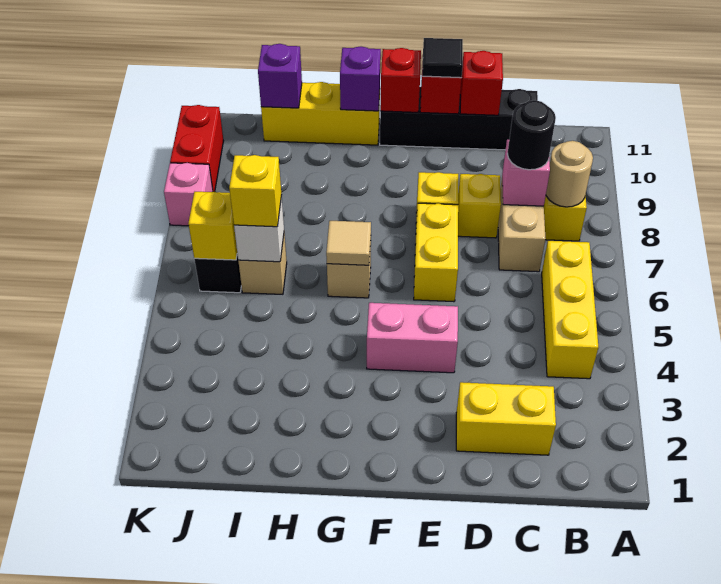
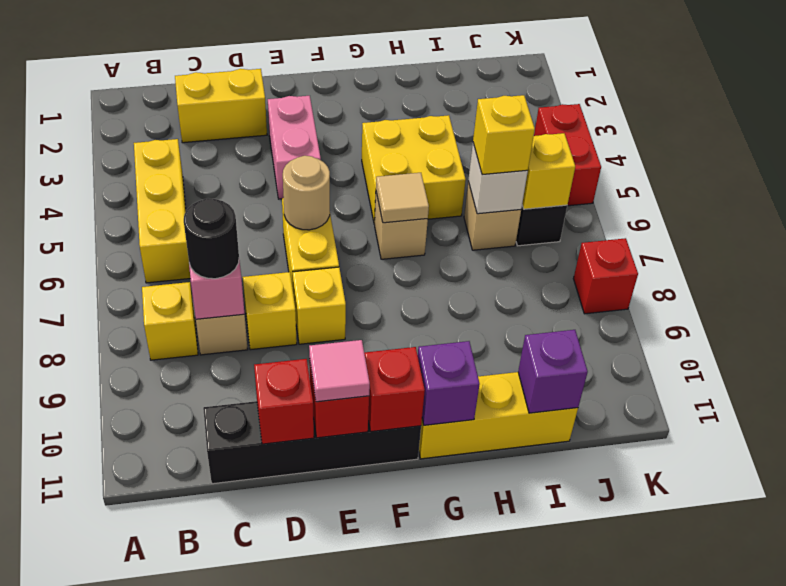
tan round brick B8 level 2 -> tan round brick E6 level 2
pink brick E4:F4 level 1 -> pink brick E3:E4 level 1
black tile E11 level 3 -> pink tile E11 level 3
none -> yellow brick G4:H5 level 1
pink brick K8 level 1 -> red brick K8 level 1
red brick K9:K10 level 1 -> red brick K4:K5 level 1

